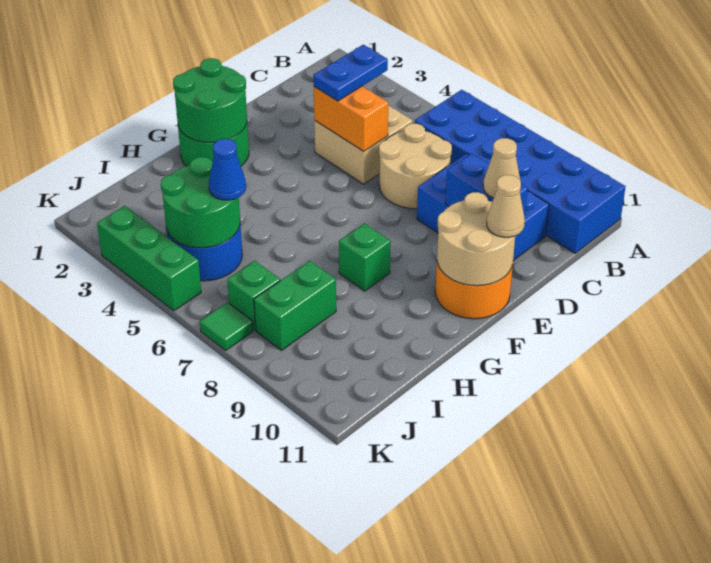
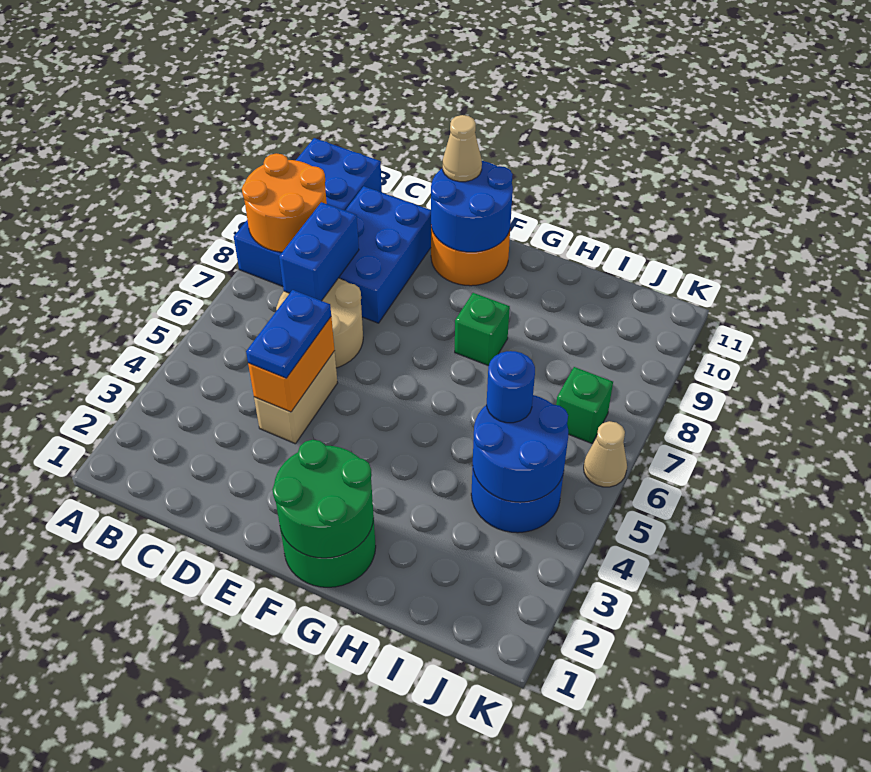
blue brick A6:B11 level 1 -> blue brick A8:B11 level 1
none -> orange round brick A8:B9 level 2
tan brick C4:D5 level 1 -> tan brick D4:D5 level 1
blue plate C4:D4 level 3 -> blue plate D4:D5 level 3
blue brick D9:D10 level 2 -> blue brick C7:C8 level 2
tan cone D10 level 3 -> tan cone K6 level 1
tan round brick E10:F11 level 2 -> blue round brick E10:F11 level 2
green round brick I4:J5 level 2 -> blue round brick I4:J5 level 2
blue cone I5 level 3 -> blue round brick I5 level 3
green brick I8:J8 level 1 -> none
green brick K3:K5 level 1 -> none
green tile K7 level 1 -> none

